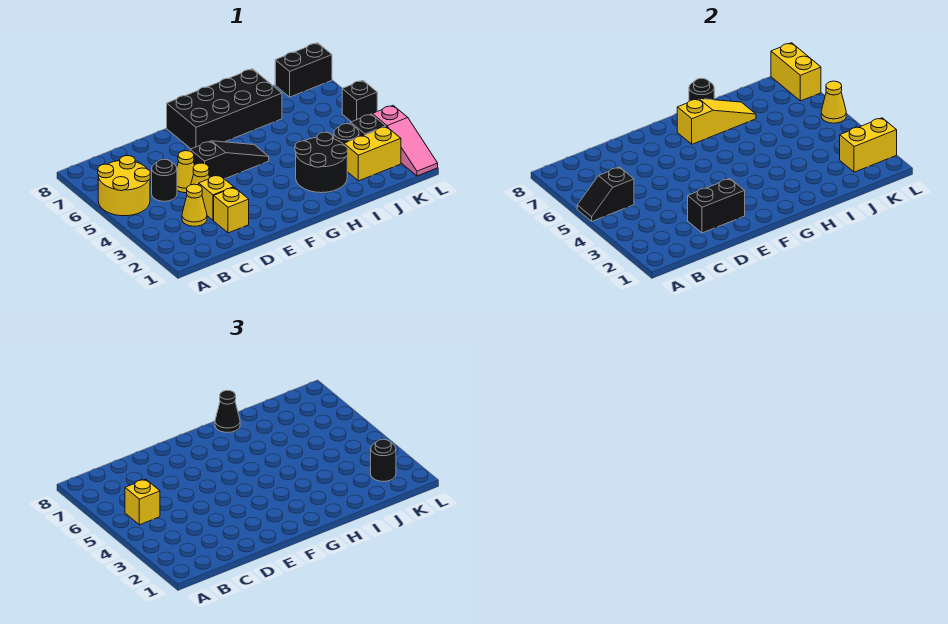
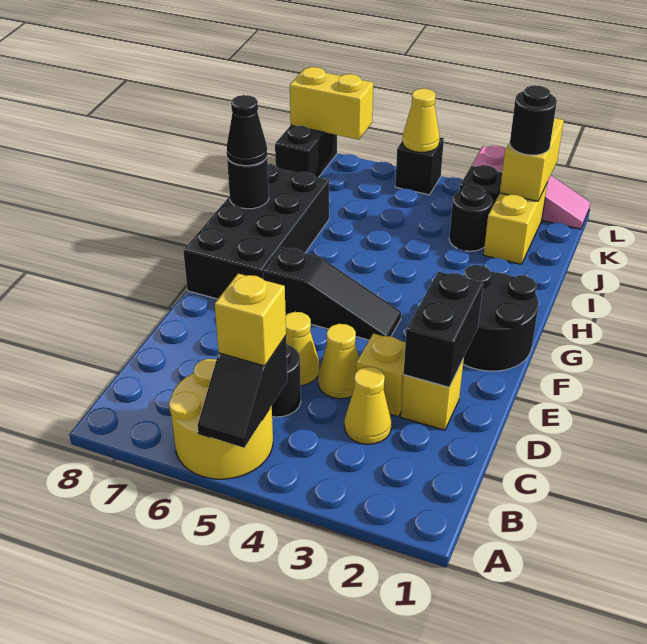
black slope E5:G5 level 1 top E -> black slope F4:F6 level 1 top 6
yellow slope G7:I7 level 2 top G -> none
black round brick H2:I3 level 1 -> black round brick F1:G2 level 1

